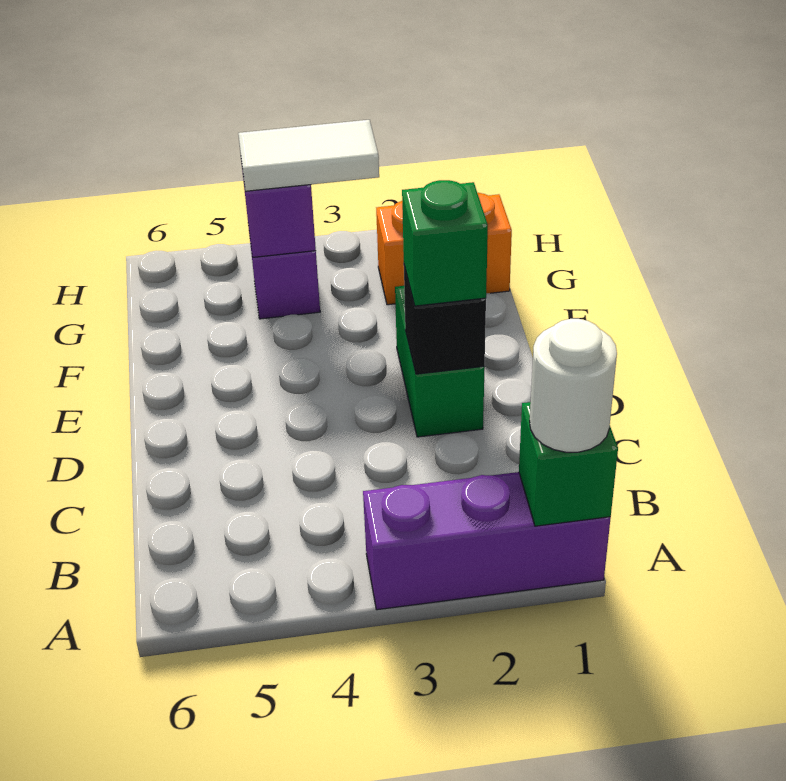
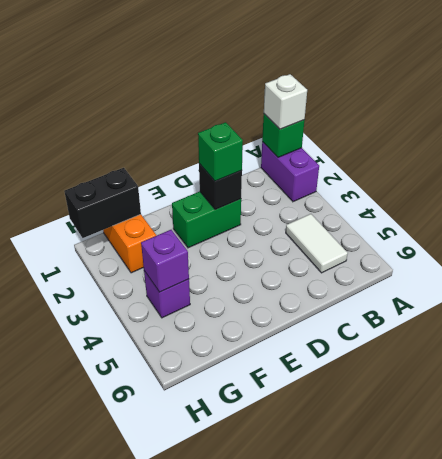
purple brick A1:A3 level 1 -> purple brick A1:A2 level 1
white round brick A1 level 3 -> white brick A1 level 3
none -> black brick G1:H1 level 2
white tile G3:G4 level 3 -> white tile B4:B5 level 1

